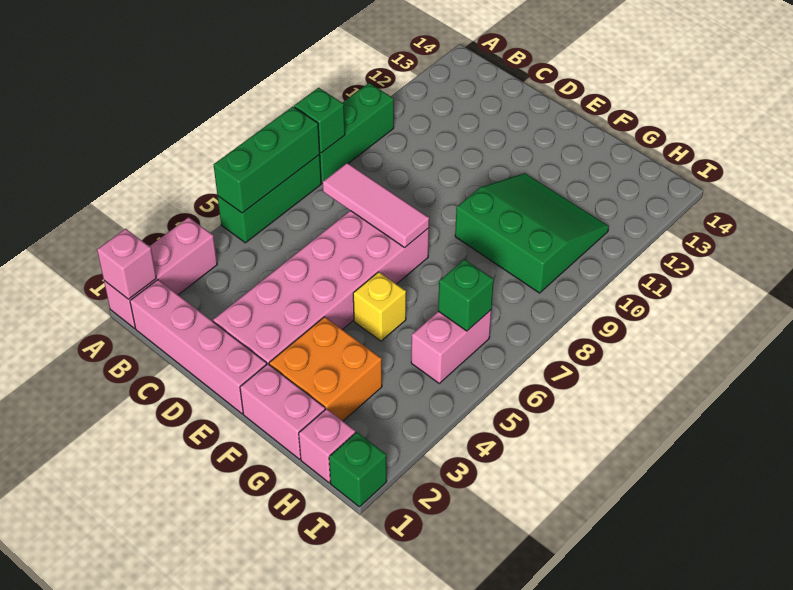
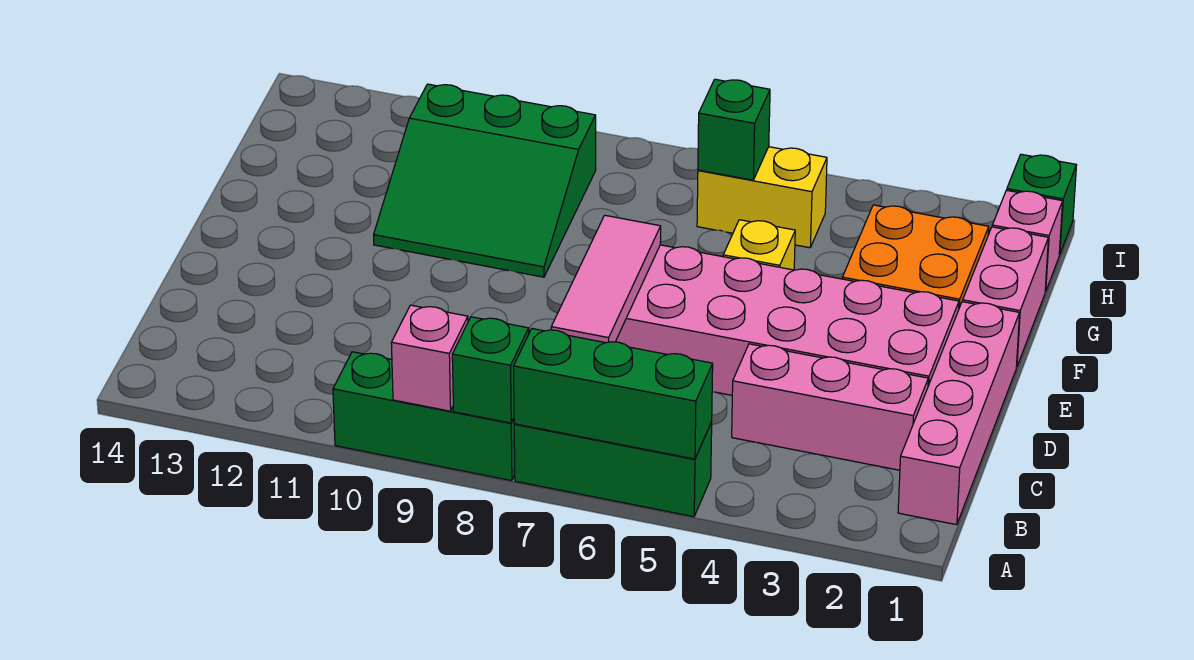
pink brick A1:A3 level 1 -> pink brick C2:C4 level 1
pink brick A1 level 2 -> pink brick A9 level 2
green slope F9:H11 level 1 top 9 -> green slope F9:H11 level 1 top H
pink brick H5:H6 level 1 -> yellow brick H5:H6 level 1

